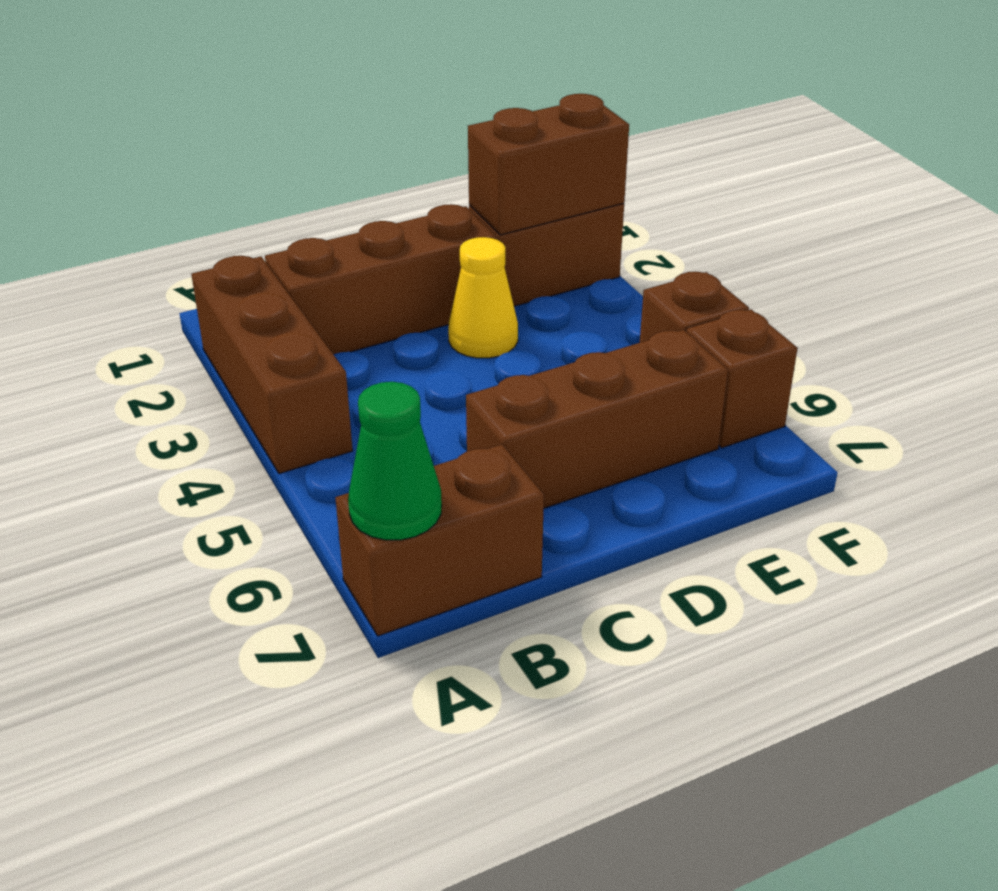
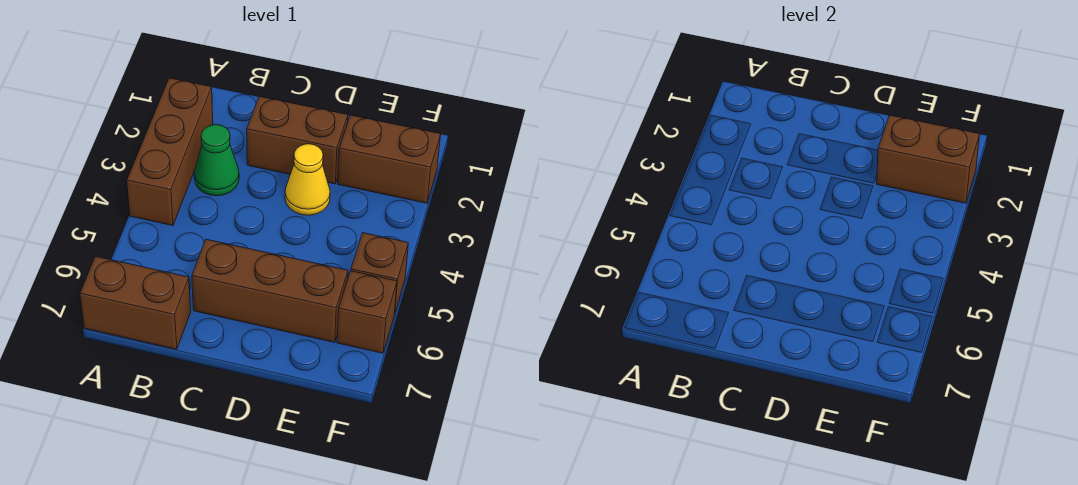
green cone A7 level 2 -> green cone B3 level 1
brown brick B2:D2 level 1 -> brown brick C2:D2 level 1

